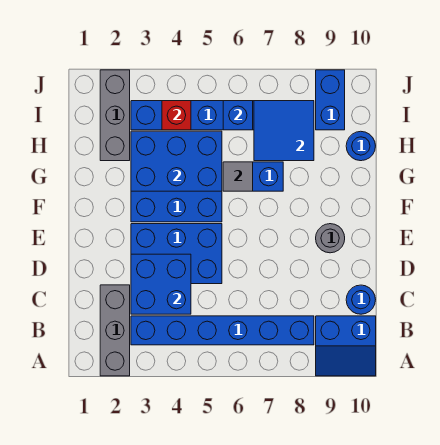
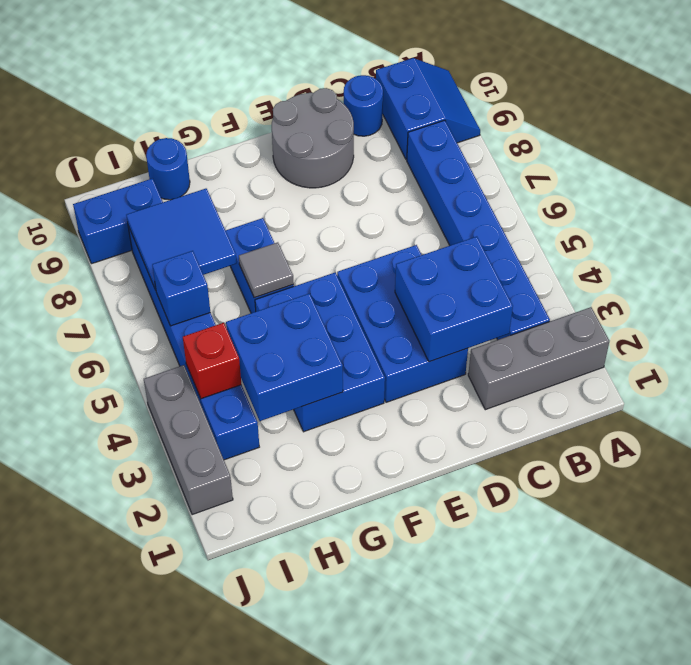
grey round brick E9 level 1 -> grey round brick D9:E10 level 1
blue brick G3:H5 level 2 -> blue brick G3:H4 level 2
grey brick H2:J2 level 1 -> grey brick J2:J4 level 1

